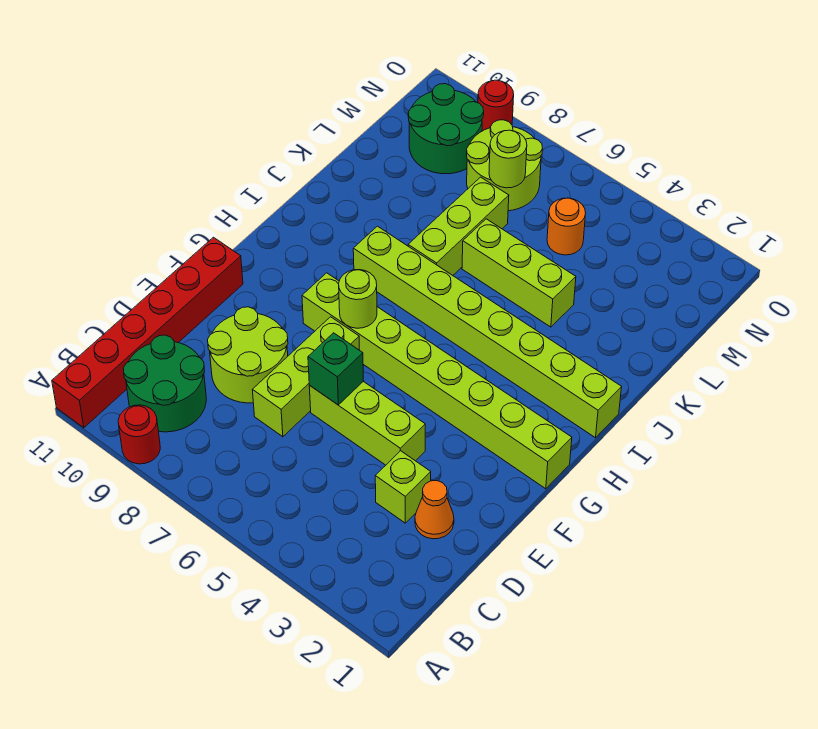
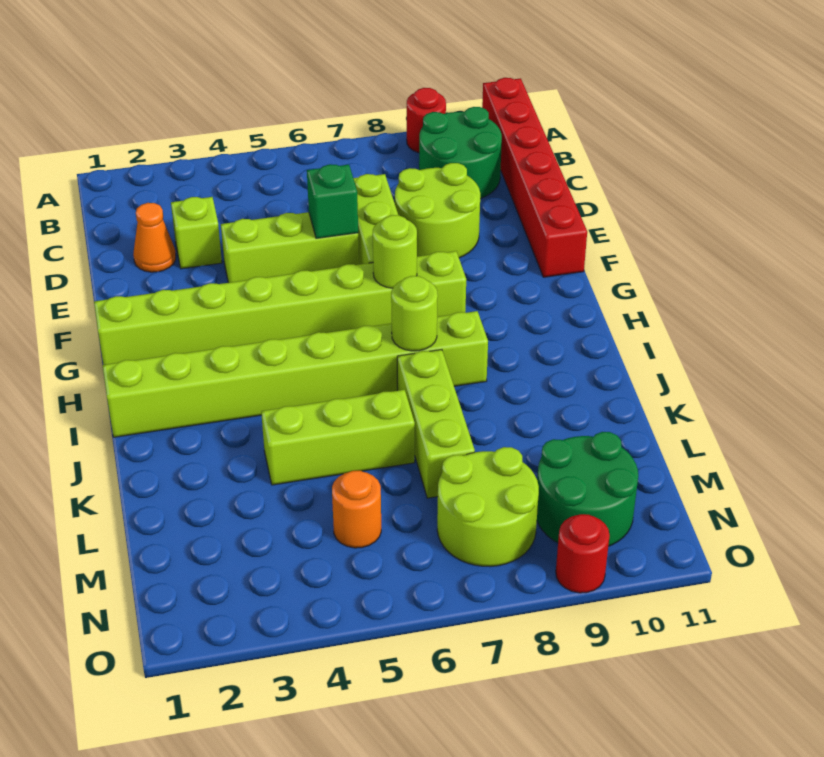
lime round brick M7 level 2 -> lime round brick I7 level 2

